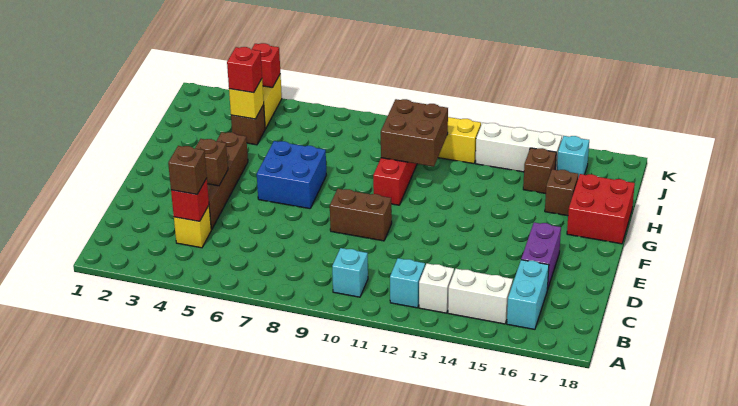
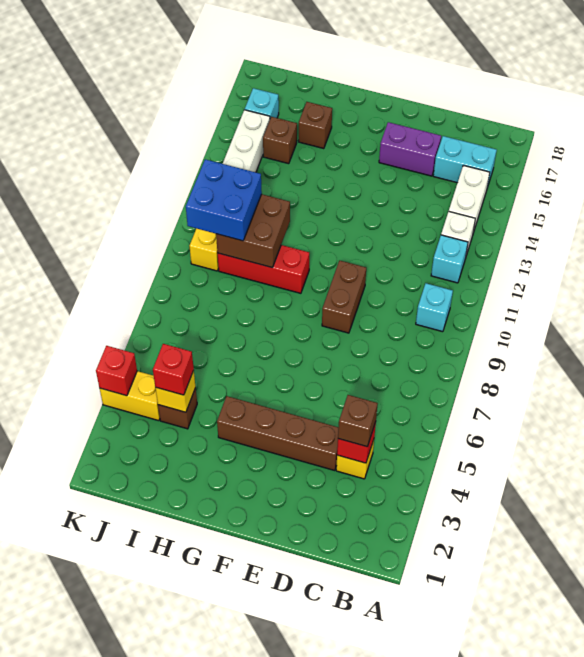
brown brick E4 level 2 -> none
blue brick F6:G7 level 1 -> blue brick I10:J11 level 3
red brick G17:H18 level 1 -> none

